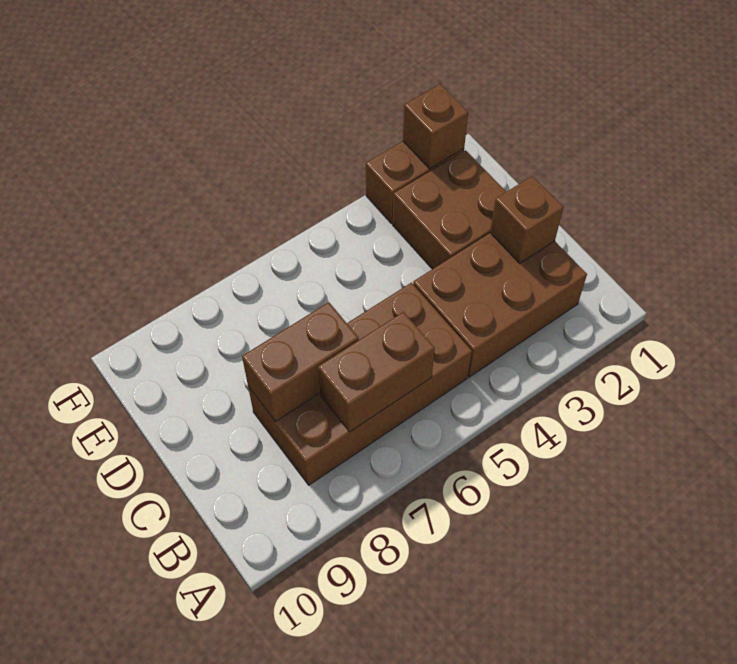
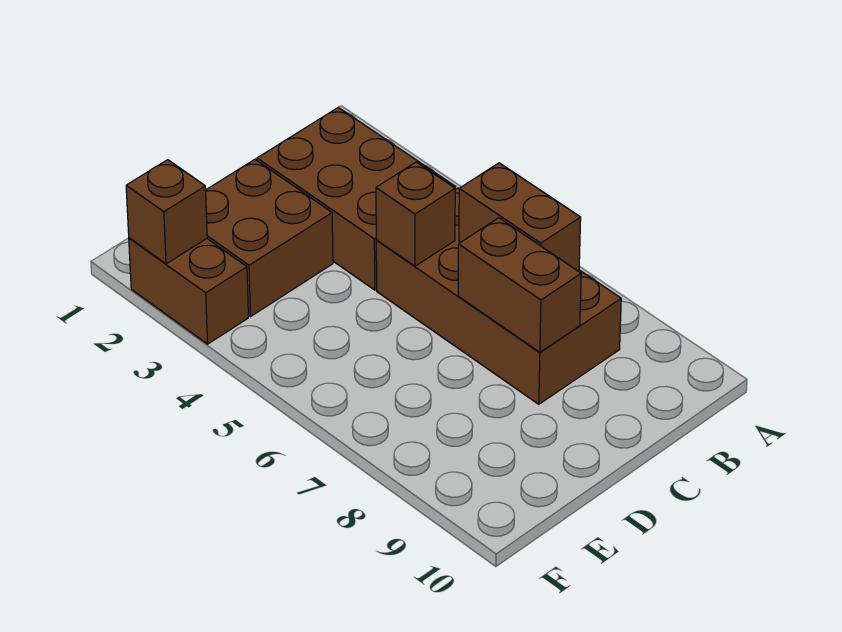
brown brick C2 level 2 -> brown brick C5 level 2

